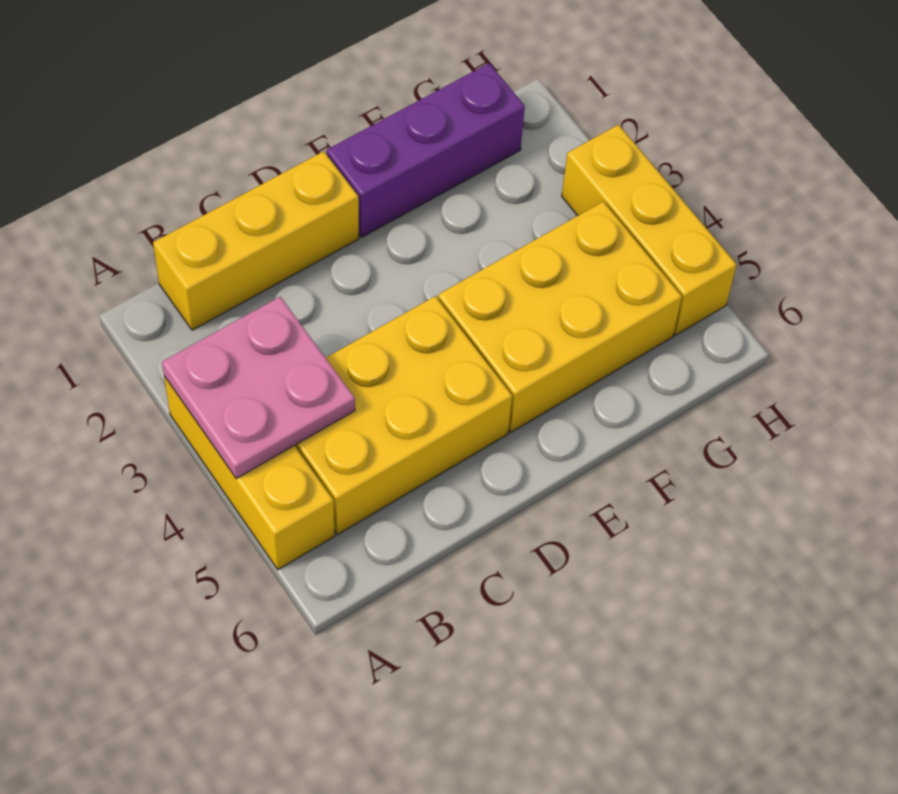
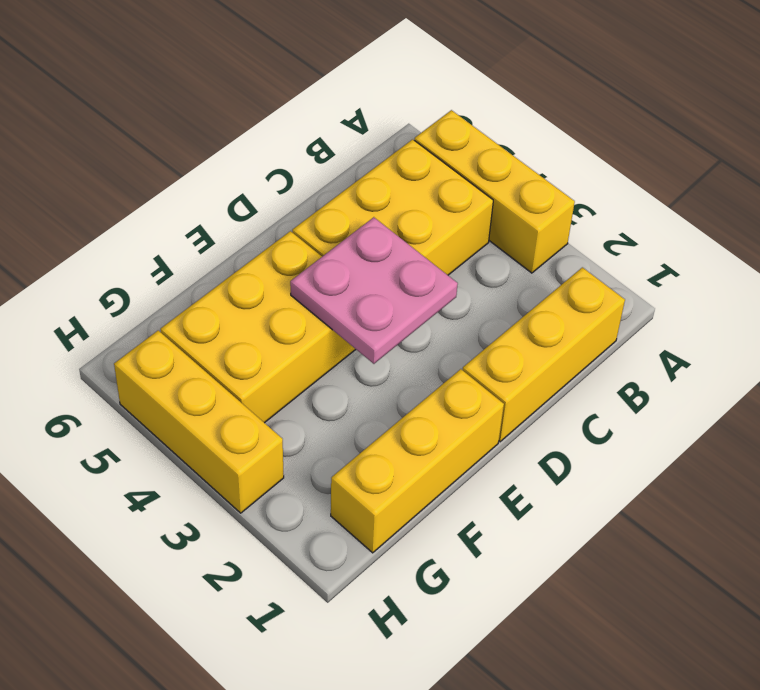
pink plate A3:B4 level 2 -> pink plate D3:E4 level 2
purple brick E1:G1 level 1 -> yellow brick E1:G1 level 1

